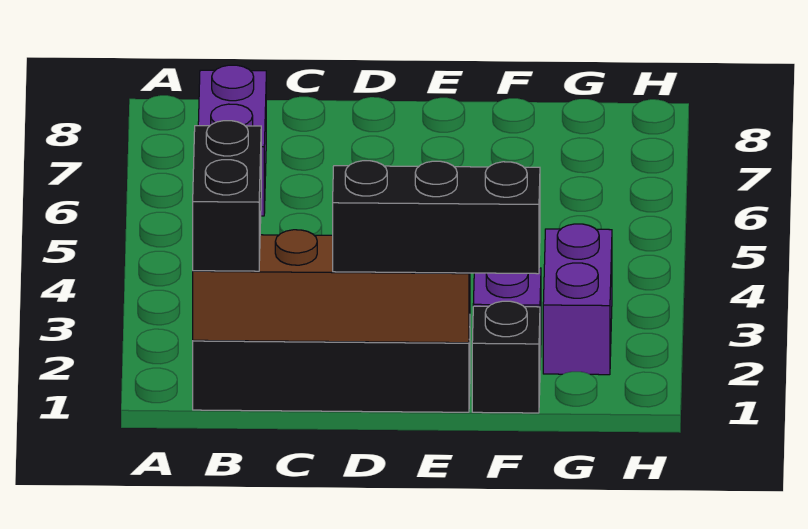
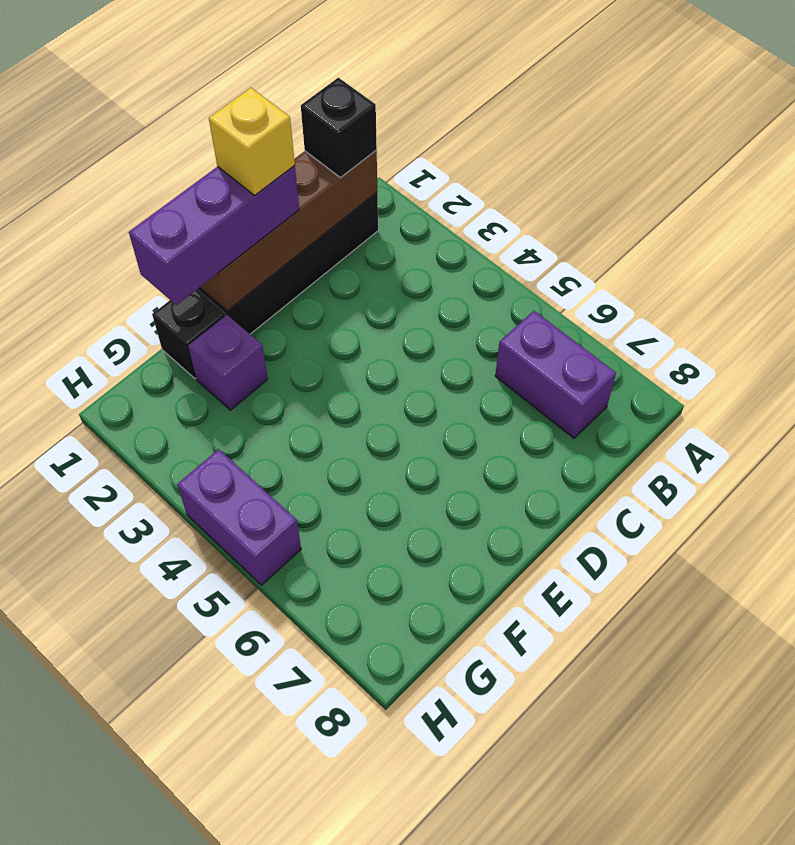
black brick B1:B2 level 3 -> black brick B1 level 3
black brick D1:F1 level 3 -> purple brick D1:F1 level 3
none -> yellow brick D1 level 4
purple brick G2:G3 level 1 -> purple brick H4:H5 level 1

